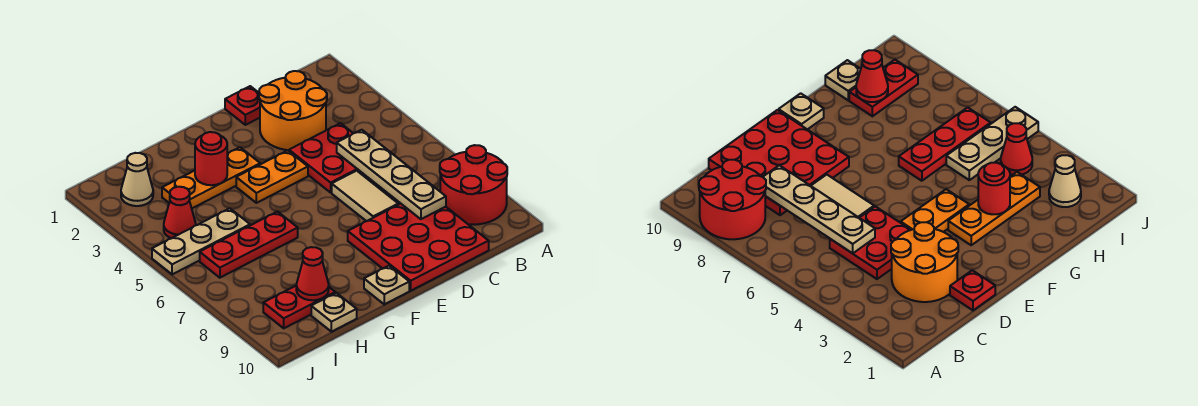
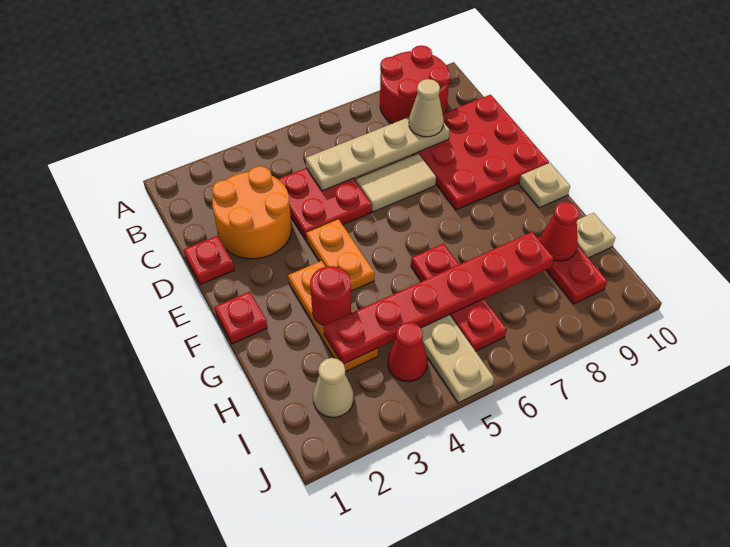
none -> tan cone C8 level 3
none -> red plate F1 level 1
none -> red plate H3:H8 level 2

